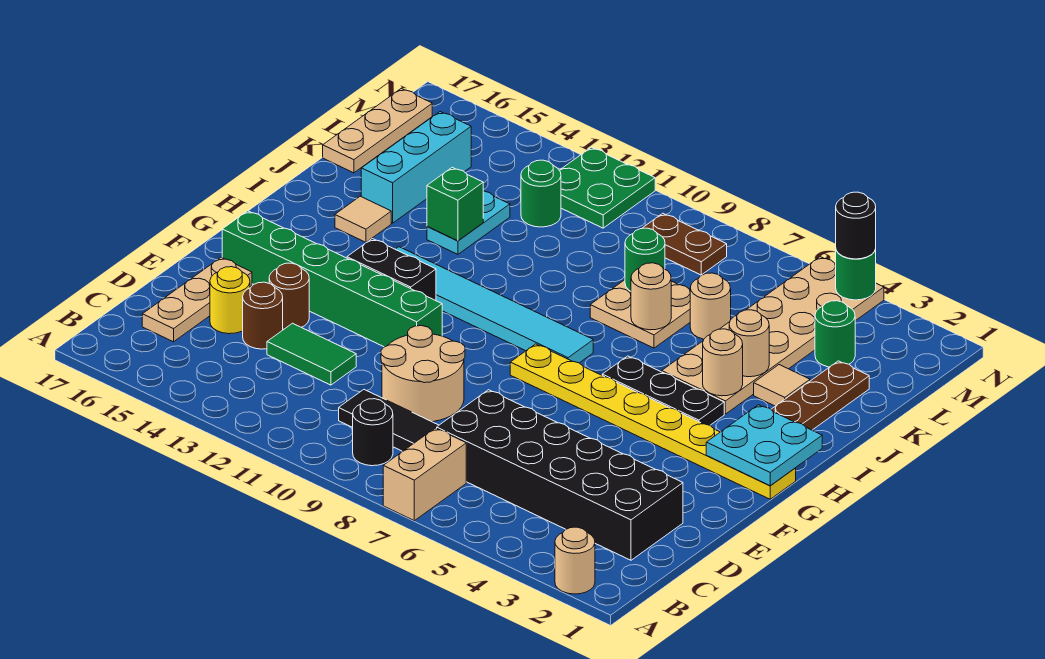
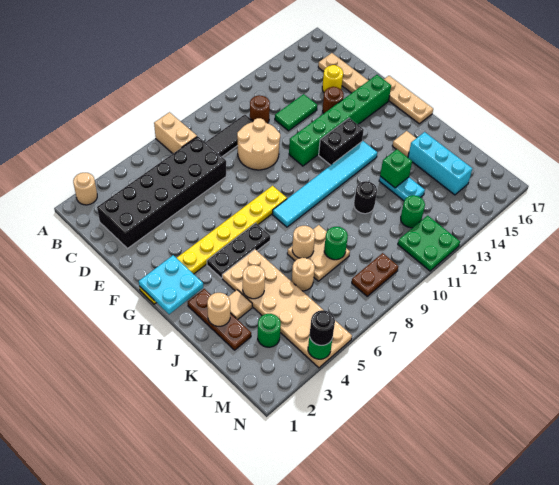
black round brick B9 level 1 -> black round brick J11 level 1
brown round brick D14 level 1 -> brown round brick C11 level 1
tan round brick I4 level 2 -> tan round brick J2 level 2
tan plate K17:M17 level 1 -> tan plate F17:H17 level 1

